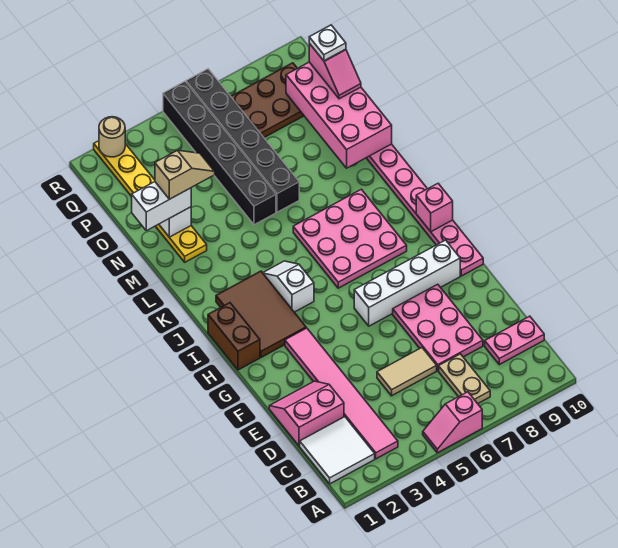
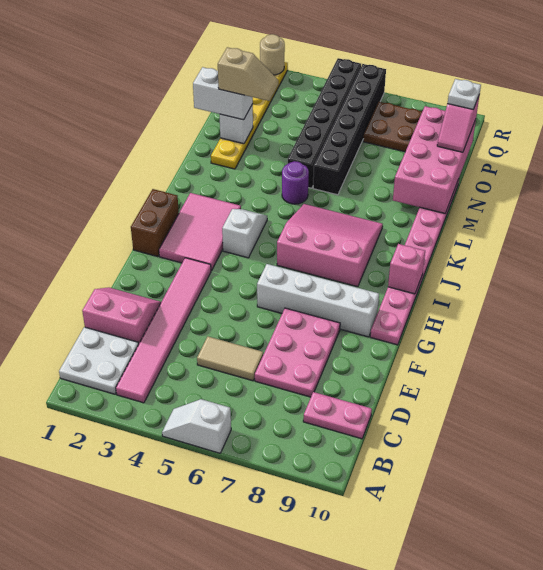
pink slope A5:A6 level 1 top 6 -> white slope A5:A6 level 1 top 6
white tile B1:C2 level 1 -> white plate B1:C2 level 1
tan plate B7:C7 level 1 -> none
brown tile H2:J3 level 1 -> pink tile H2:J3 level 1
pink plate I6:K8 level 1 -> pink slope I6:K8 level 1 top I
none -> purple round brick L5 level 1

